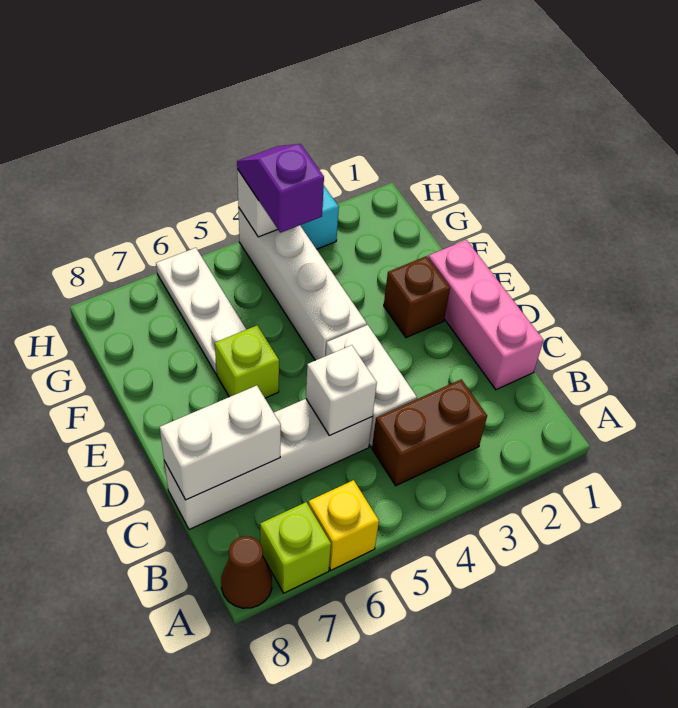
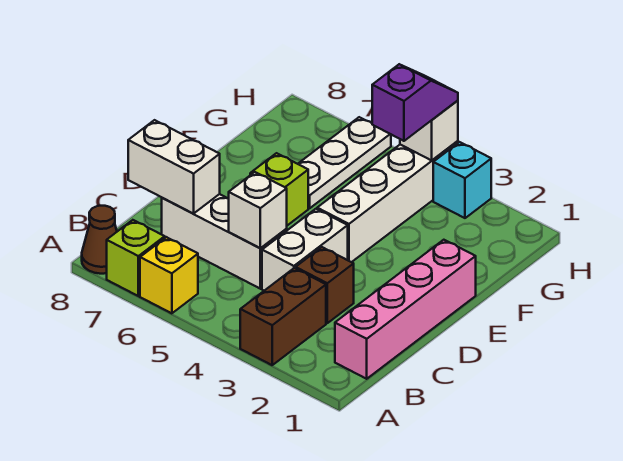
brown brick B3:B4 level 1 -> brown brick A3:B3 level 1
pink brick C1:E1 level 1 -> pink brick B1:E1 level 1
white brick C5:C8 level 1 -> white brick C5:C7 level 1
brown brick E2 level 1 -> brown brick C3 level 1

